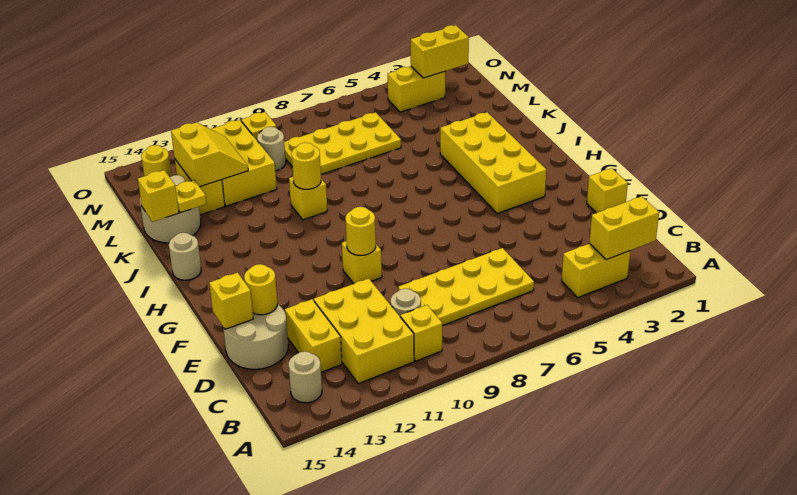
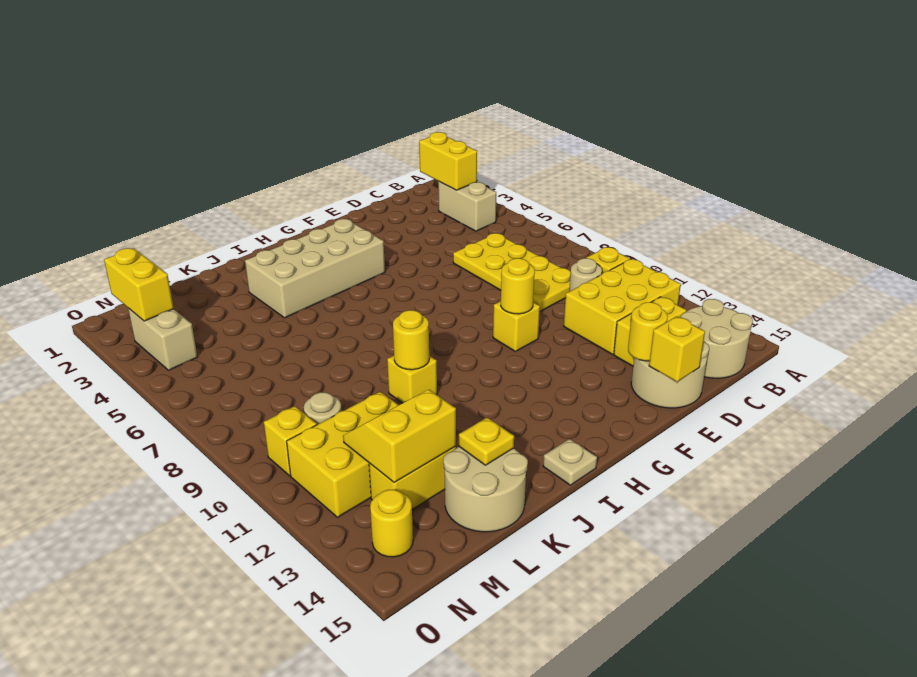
yellow brick B3:B4 level 1 -> tan brick B3:B4 level 1
tan round brick B14 level 1 -> tan round brick B14:C15 level 1
yellow brick E1 level 1 -> none
yellow brick G3:J4 level 1 -> tan brick G3:J4 level 1
tan round brick I15 level 1 -> tan plate I15 level 1
yellow brick K15 level 2 -> none
yellow plate L6:M9 level 1 -> none
yellow brick N3:N4 level 1 -> tan brick N3:N4 level 1

